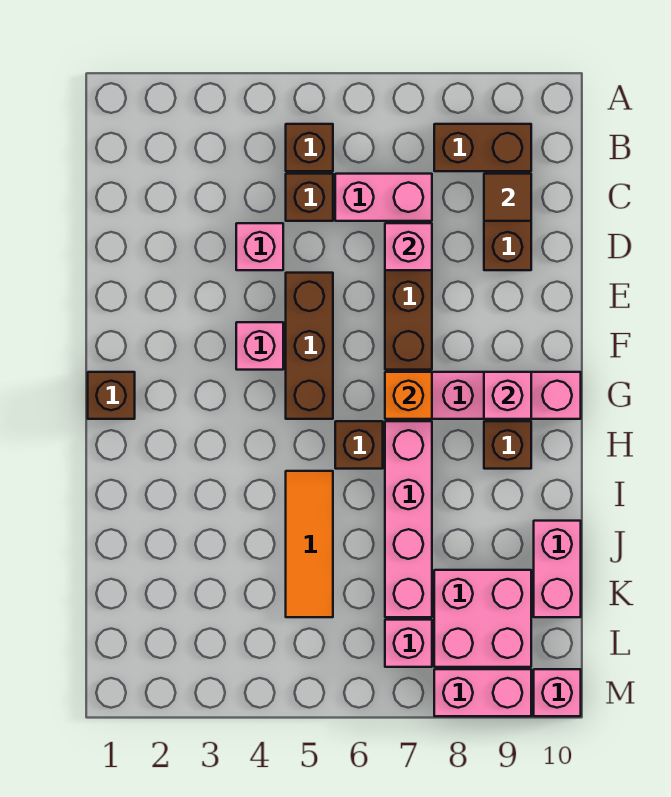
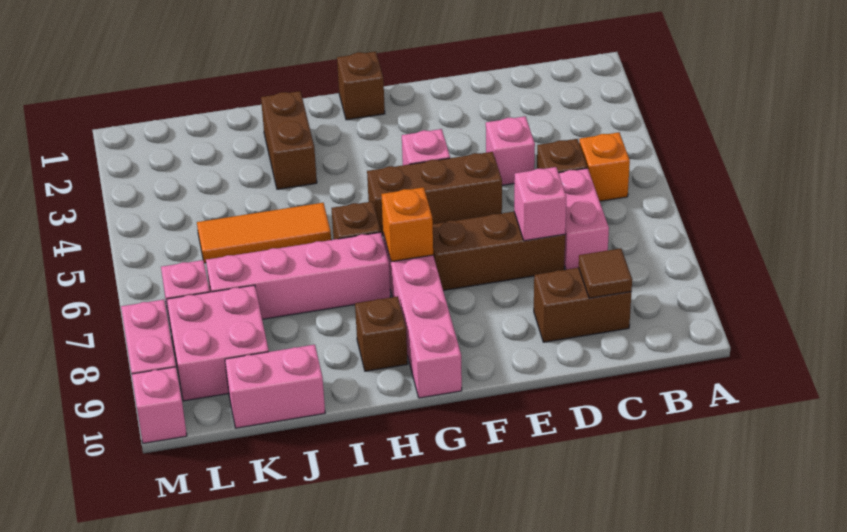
brown brick B5 level 1 -> orange brick B5 level 1
brown brick B8:B9 level 1 -> brown brick I2:I3 level 1
pink brick G9 level 2 -> none

